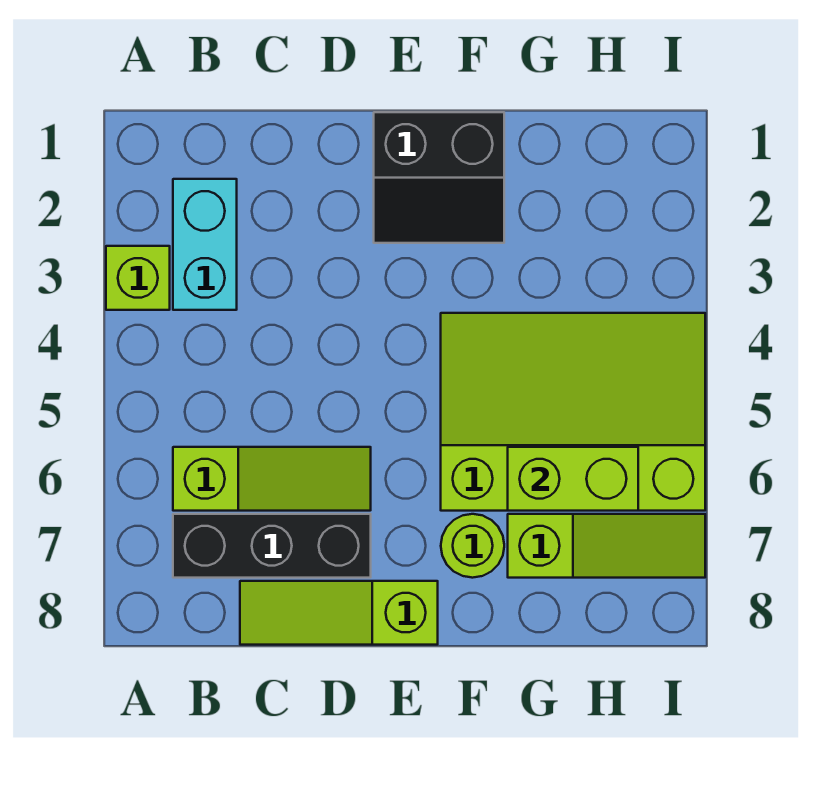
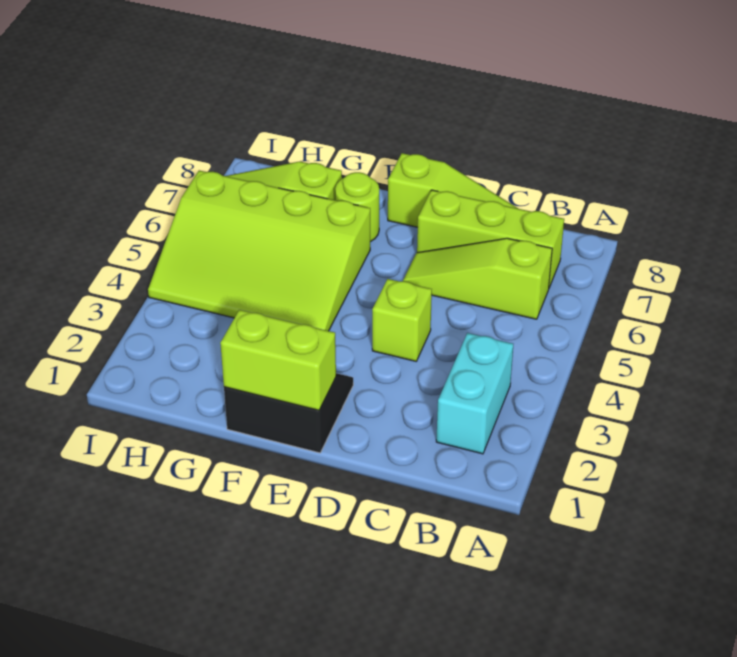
lime brick A3 level 1 -> lime brick D4 level 1
black brick B7:D7 level 1 -> lime brick B7:D7 level 1
lime brick G6:H6 level 2 -> lime brick E1:F1 level 2

